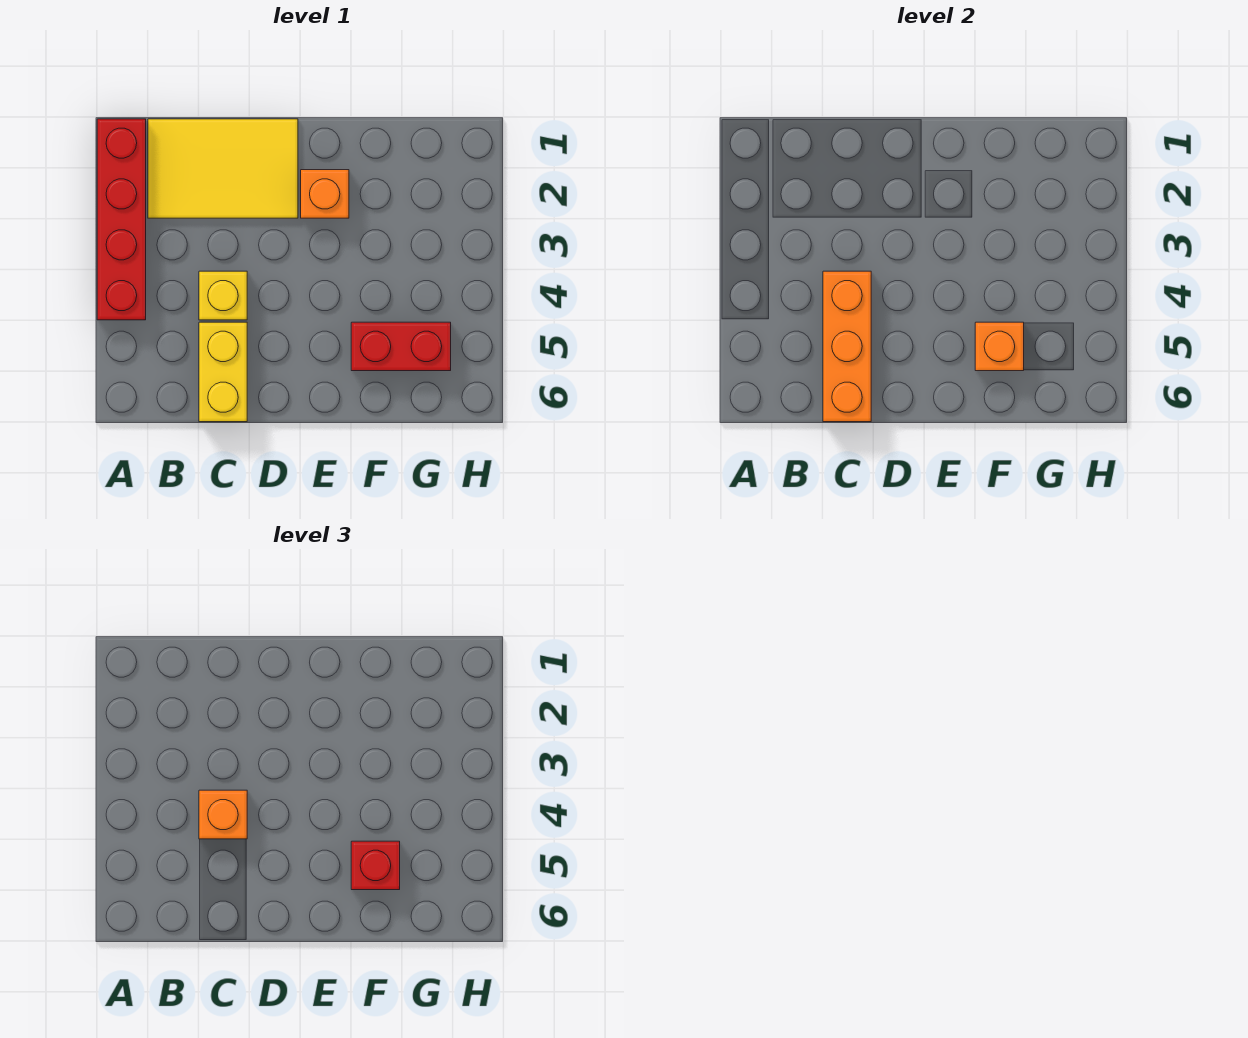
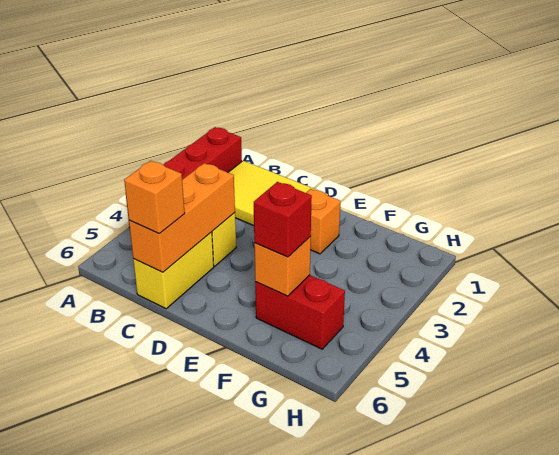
orange brick C4 level 3 -> orange brick C6 level 3

